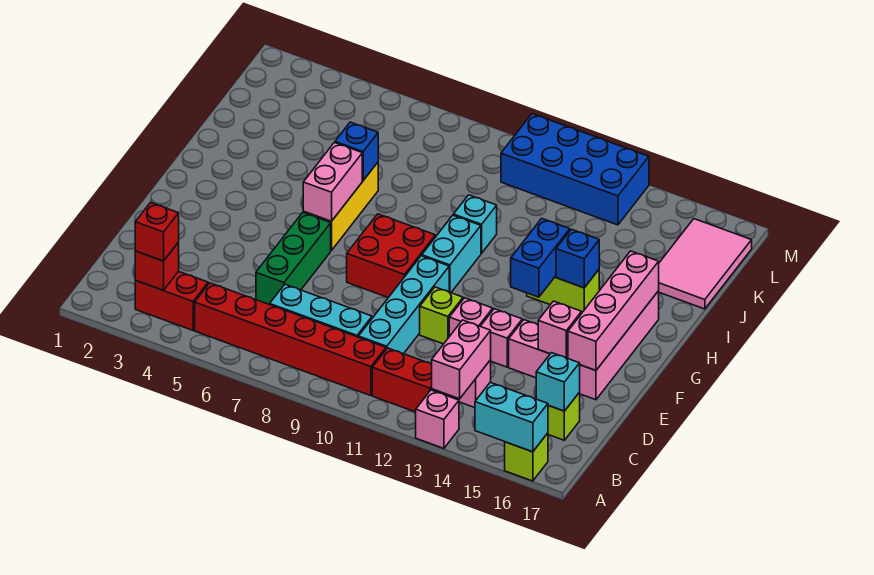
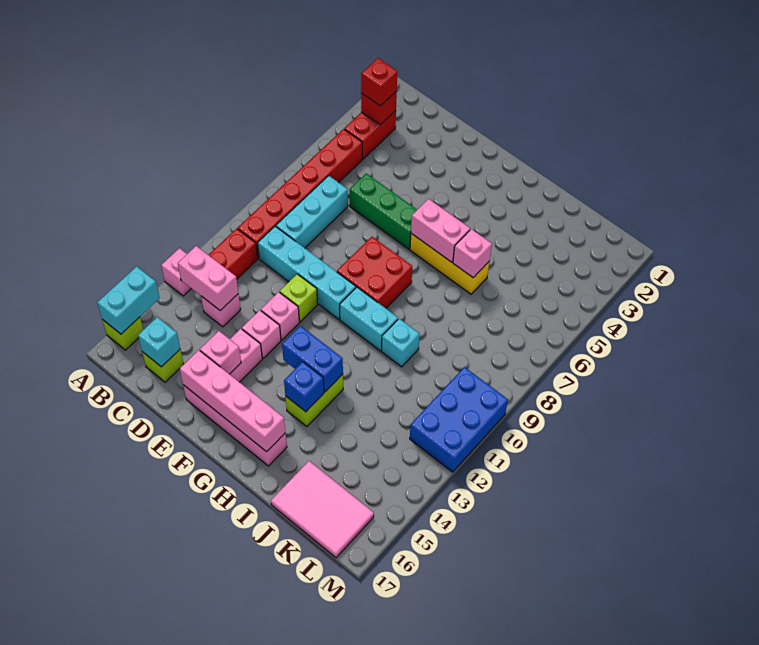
blue brick I6 level 2 -> pink brick I6 level 2
blue brick L10:M13 level 1 -> blue brick L10:M12 level 1

